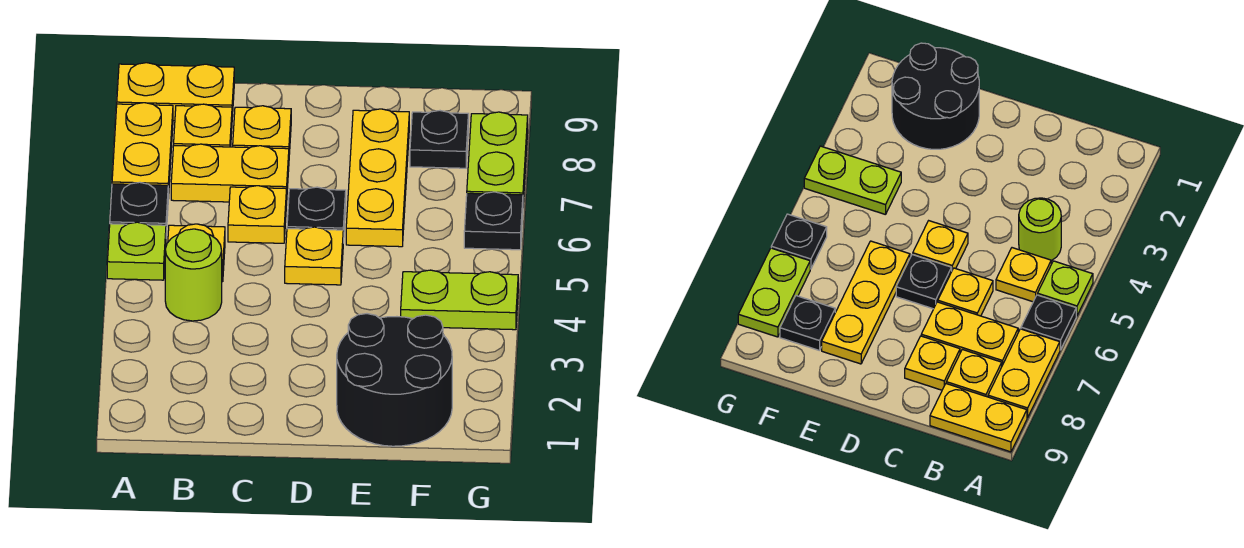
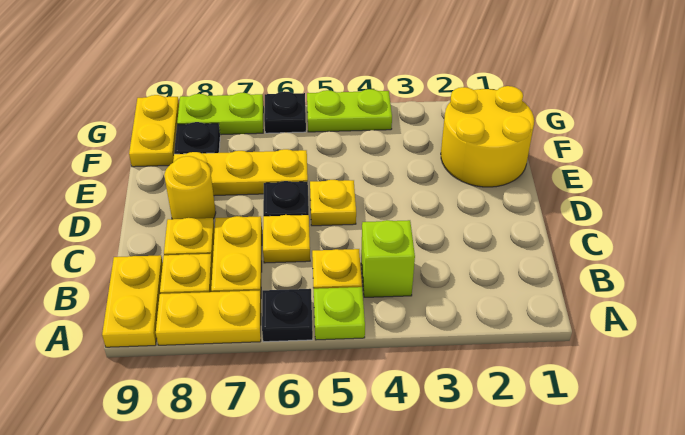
lime round brick B4 level 1 -> lime brick B4 level 1
none -> yellow round brick D8 level 1
black round brick E1:F2 level 1 -> yellow round brick E1:F2 level 1
lime plate F4:G4 level 1 -> lime plate G4:G5 level 1
none -> yellow plate F9:G9 level 1

